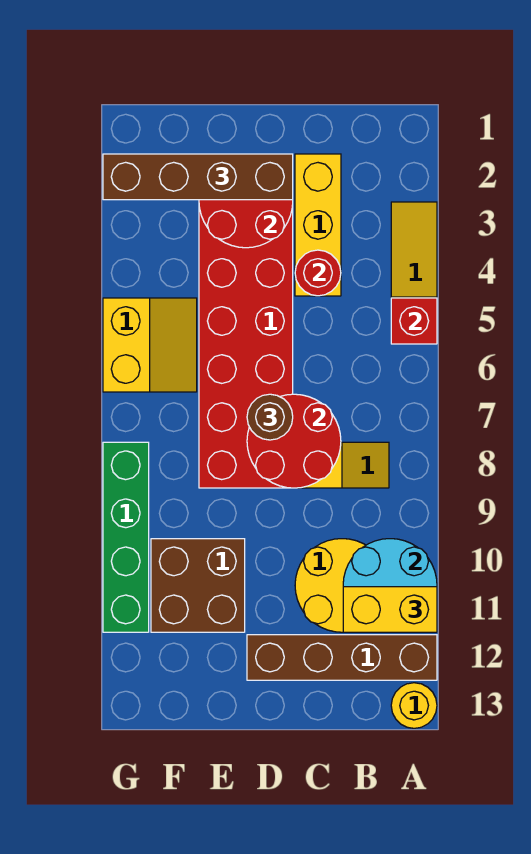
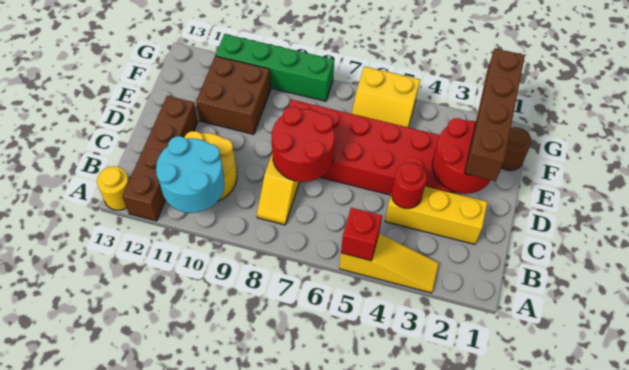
yellow brick A11:B11 level 3 -> none
brown round brick D7 level 3 -> brown round brick F1 level 1

